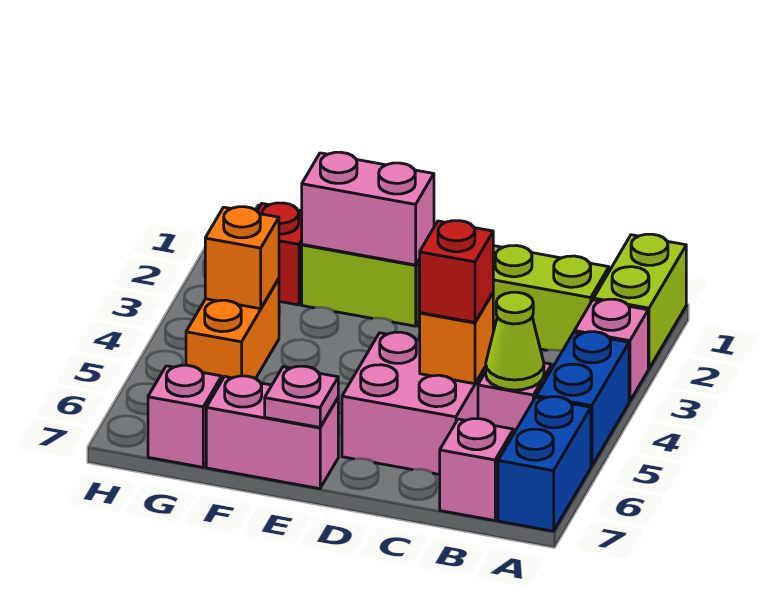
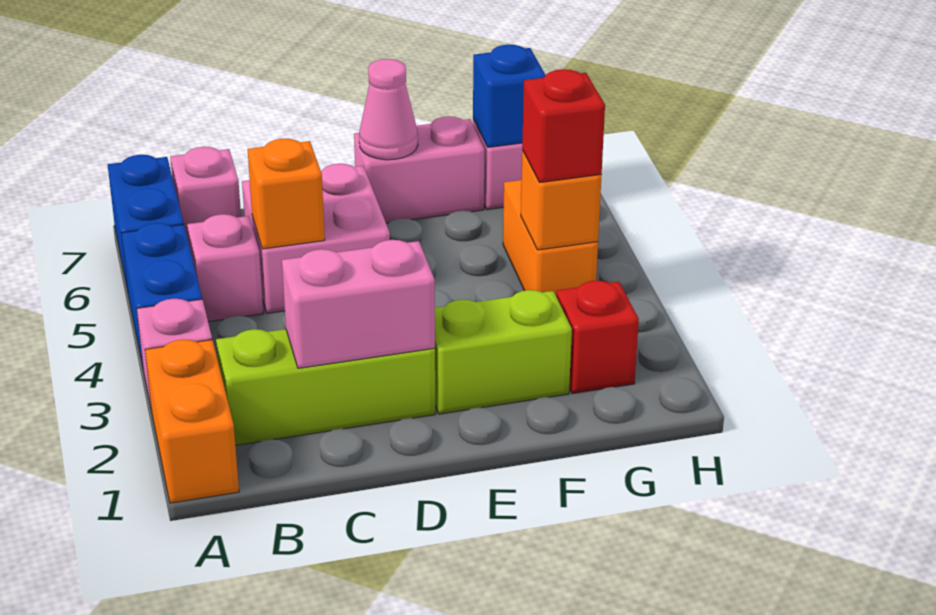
lime brick A1:A2 level 1 -> orange brick A1:A2 level 1
lime cone B5 level 2 -> none
red brick C5 level 3 -> red brick G4 level 3
pink brick E2:F2 level 2 -> pink brick C2:D2 level 2
pink plate E7 level 2 -> pink cone E7 level 2
none -> blue brick G7 level 2

